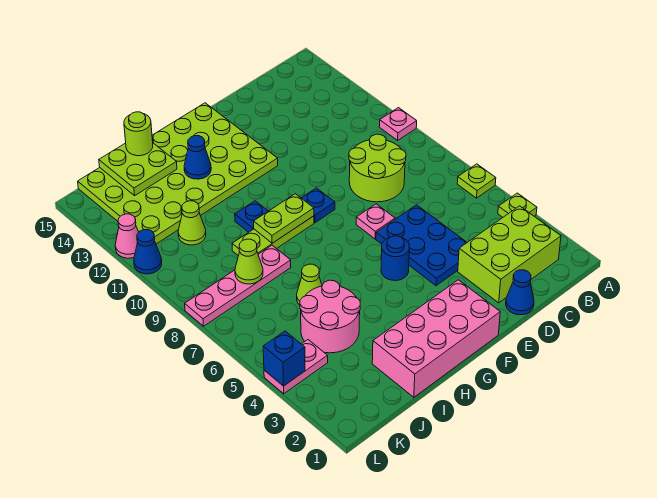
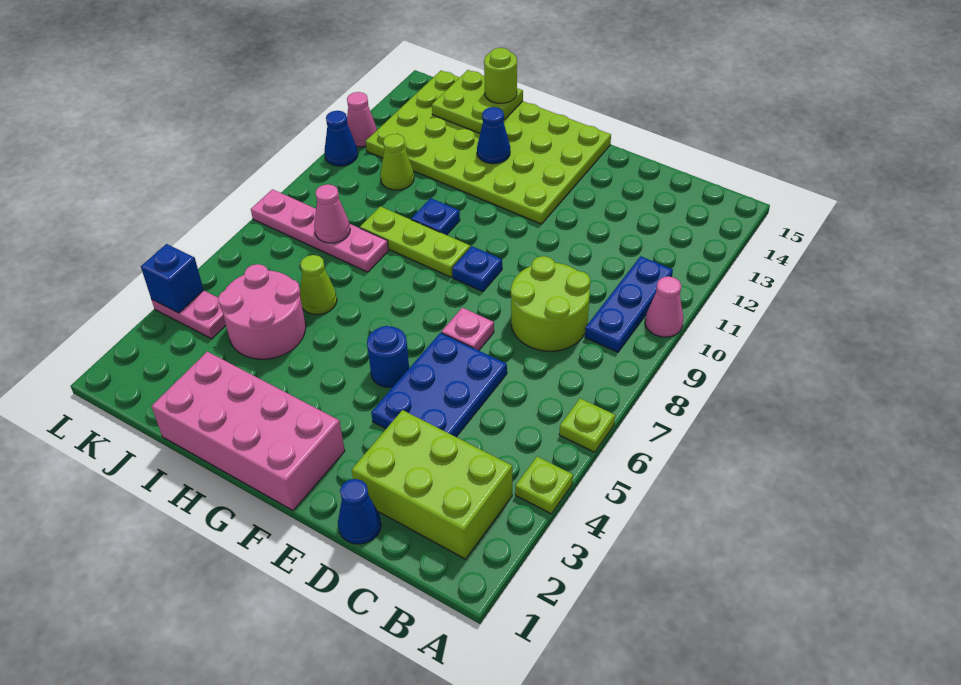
pink plate A10 level 1 -> pink cone A10 level 1
none -> blue plate B9:B11 level 1
lime plate G9:H9 level 2 -> none
lime cone J8 level 2 -> pink cone J8 level 2

